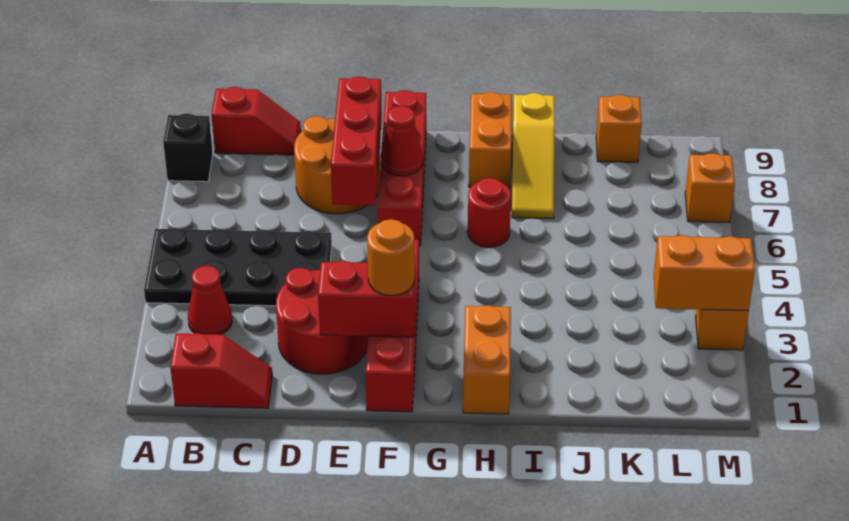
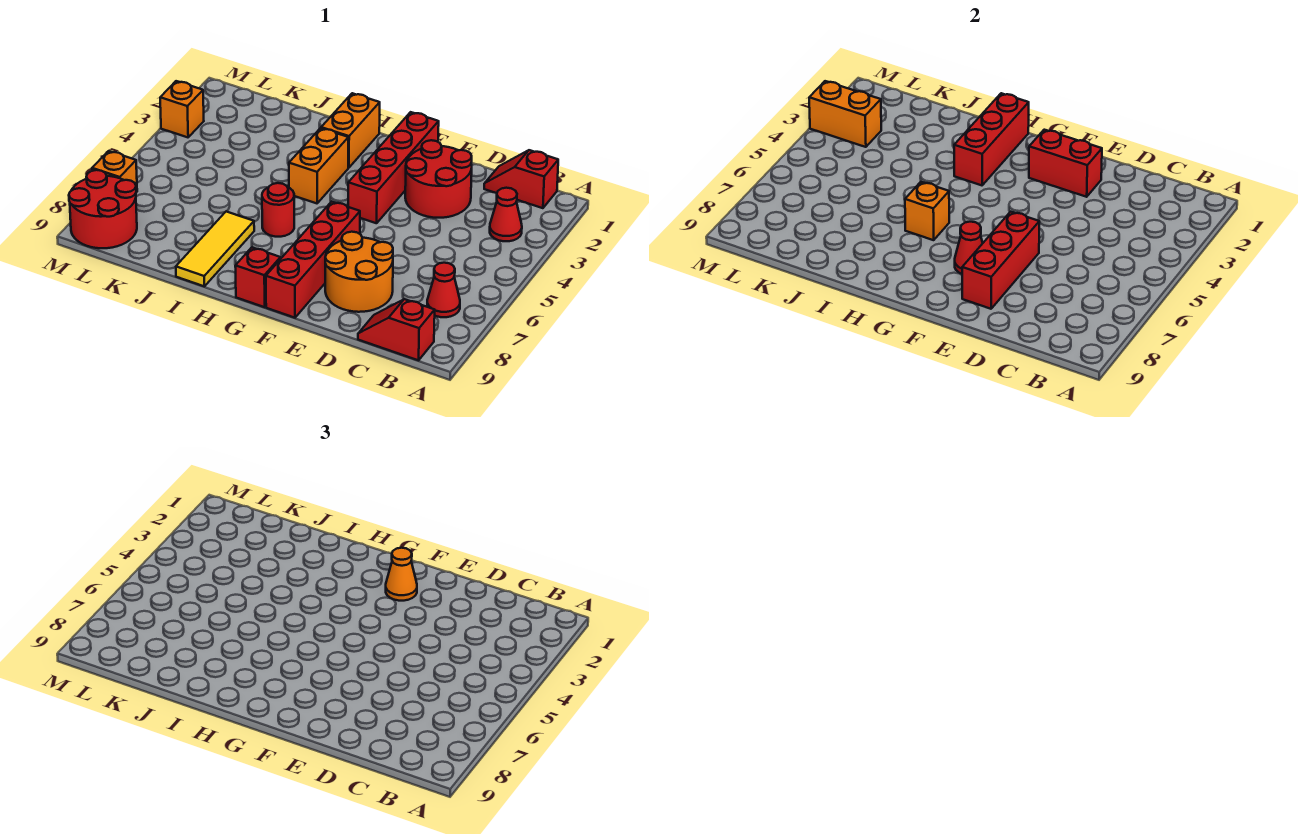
black plate A4:D5 level 1 -> none
black brick A8 level 1 -> none
none -> red cone B7 level 1
orange round brick F2 level 3 -> orange cone F2 level 3
none -> red brick G9 level 1
none -> red brick H1:H3 level 2
orange brick H8:H9 level 1 -> orange brick H3:H4 level 1
yellow slope I7:I9 level 1 top 9 -> yellow tile I7:I9 level 1
orange brick K9 level 1 -> orange brick H6 level 2
none -> red round brick L8:M9 level 1

